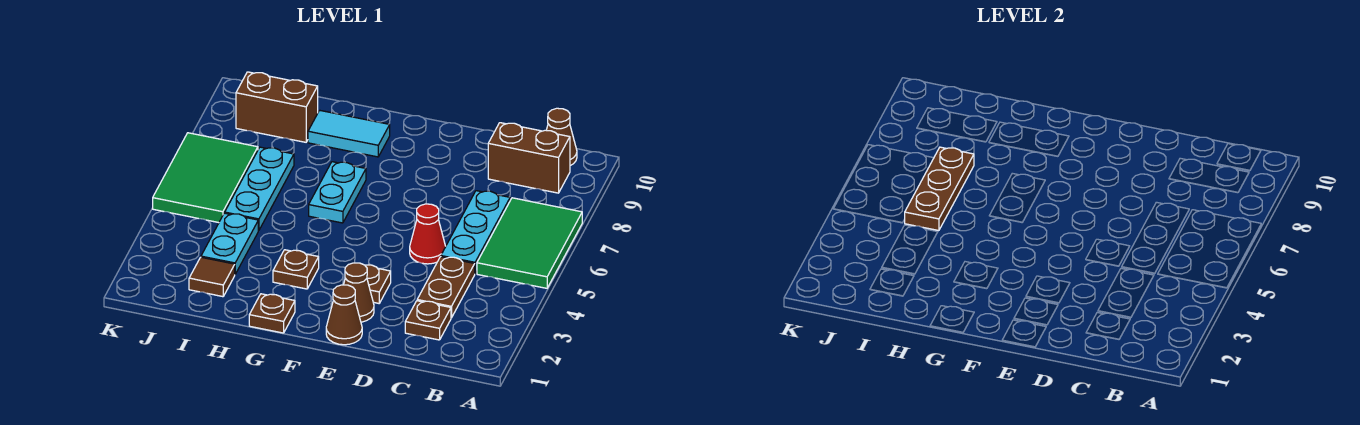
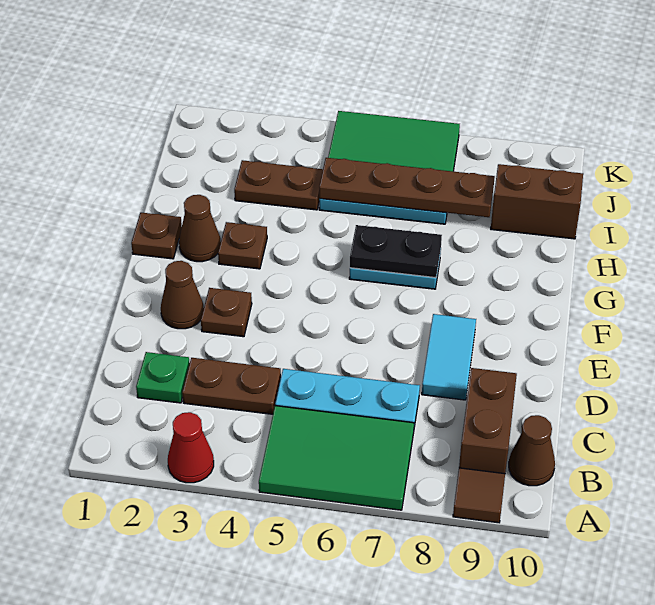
brown plate C2 level 1 -> green plate C2 level 1
red cone D5 level 1 -> red cone A3 level 1
brown cone E1 level 1 -> brown cone G2 level 1
none -> black plate G6:G7 level 2
cyan tile G9:H9 level 1 -> cyan tile D8:E8 level 1
brown tile I2 level 1 -> brown tile A9 level 1
cyan plate I3:I4 level 1 -> brown plate I3:I4 level 1
brown plate I5:I7 level 2 -> brown plate I5:I8 level 2
brown brick I9:J9 level 1 -> brown brick I9:I10 level 1

